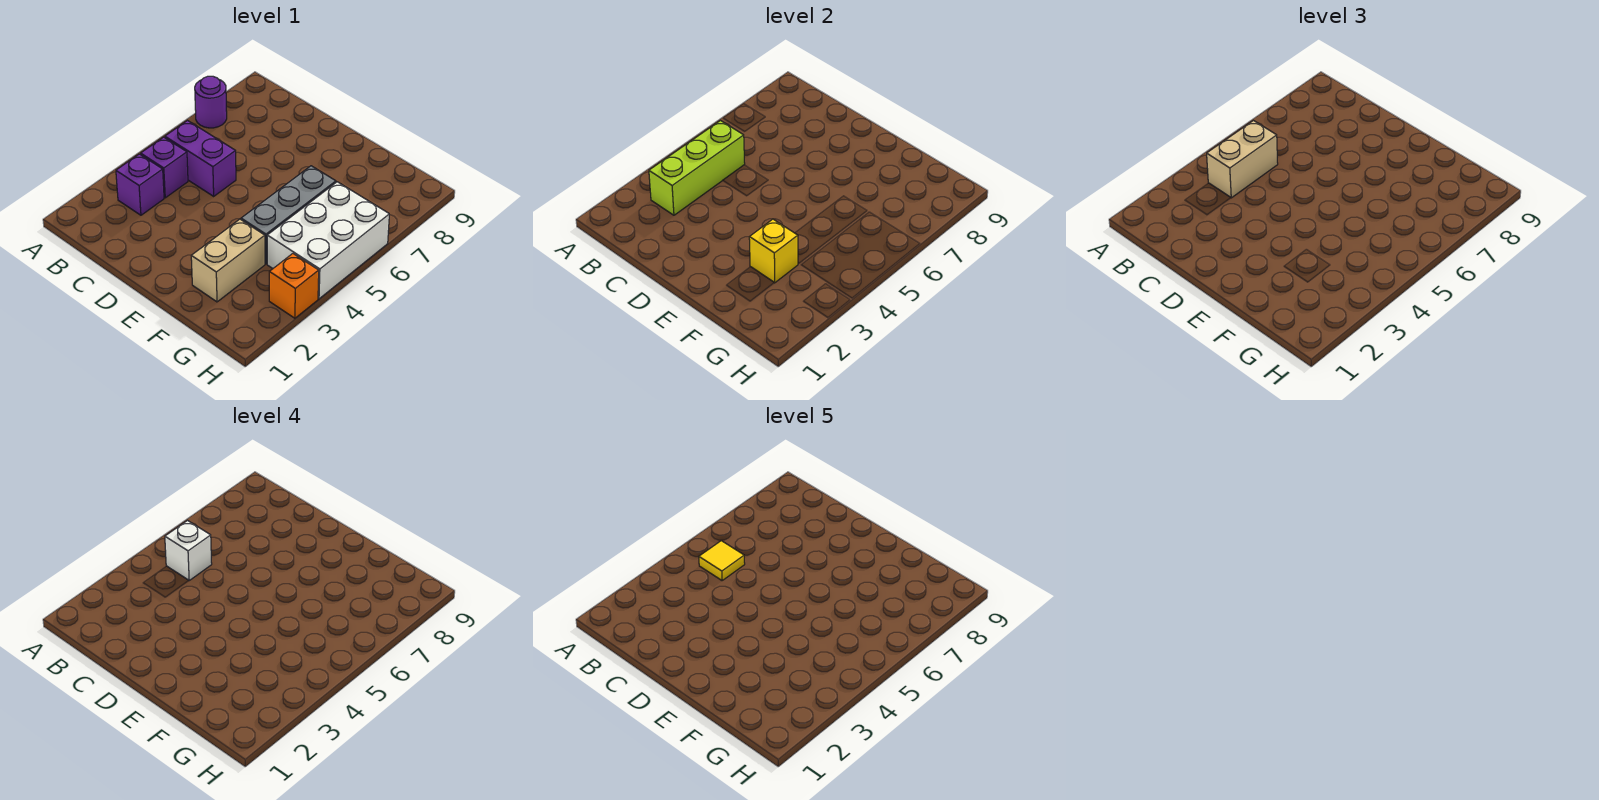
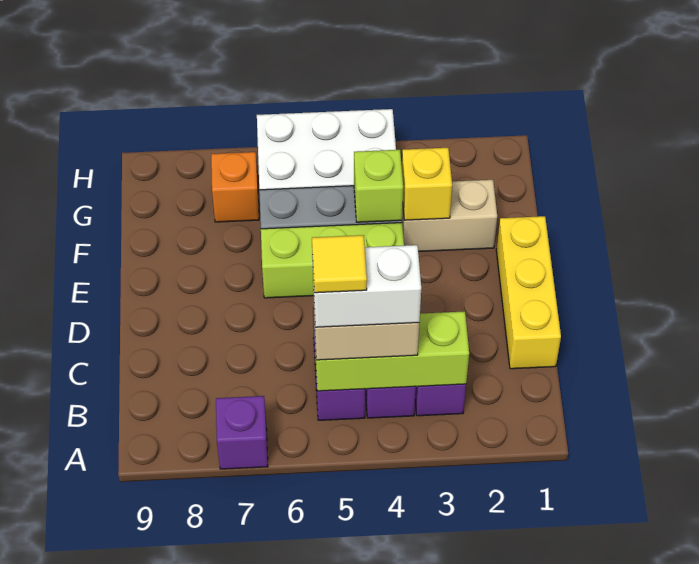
purple round brick A7 level 1 -> purple brick A7 level 1
white brick B5 level 4 -> white brick B4:B5 level 4
none -> yellow brick C1:E1 level 1
none -> lime brick E4:E6 level 1
none -> lime brick F4 level 2
orange brick H3 level 1 -> orange brick G7 level 1

